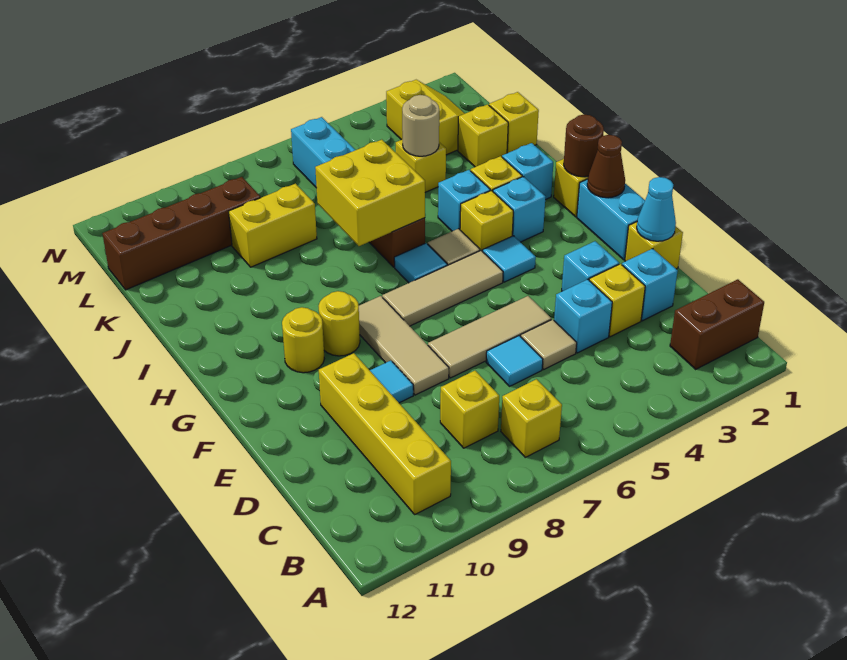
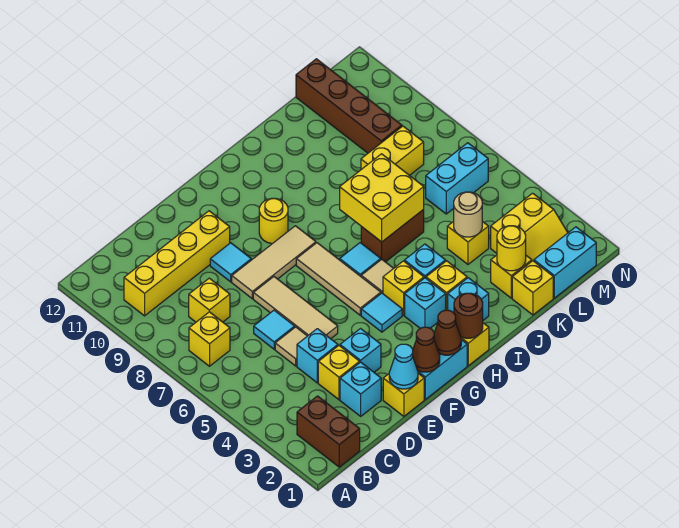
none -> brown cone F1 level 2
yellow round brick G10 level 1 -> yellow round brick K2 level 2
yellow brick K8:K9 level 1 -> yellow brick K8:L8 level 1
none -> cyan brick L1:M1 level 1

